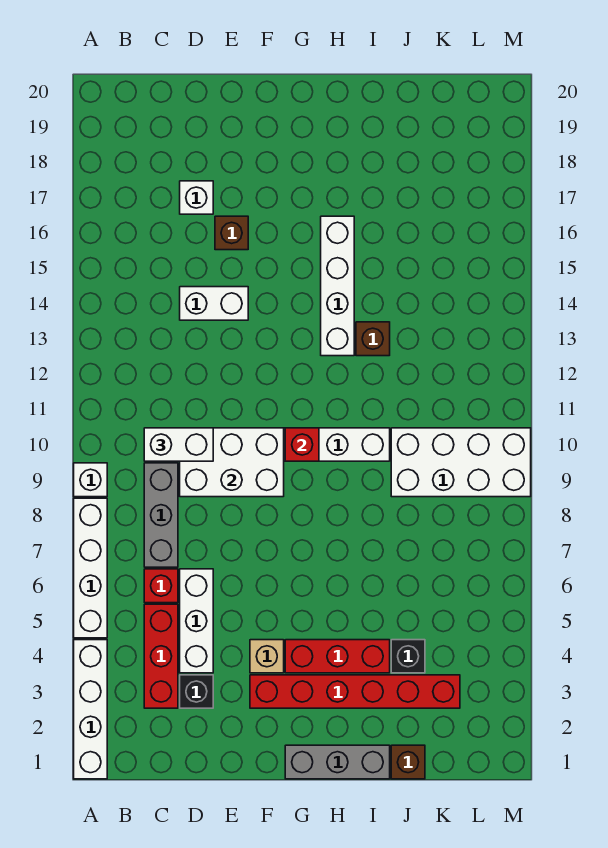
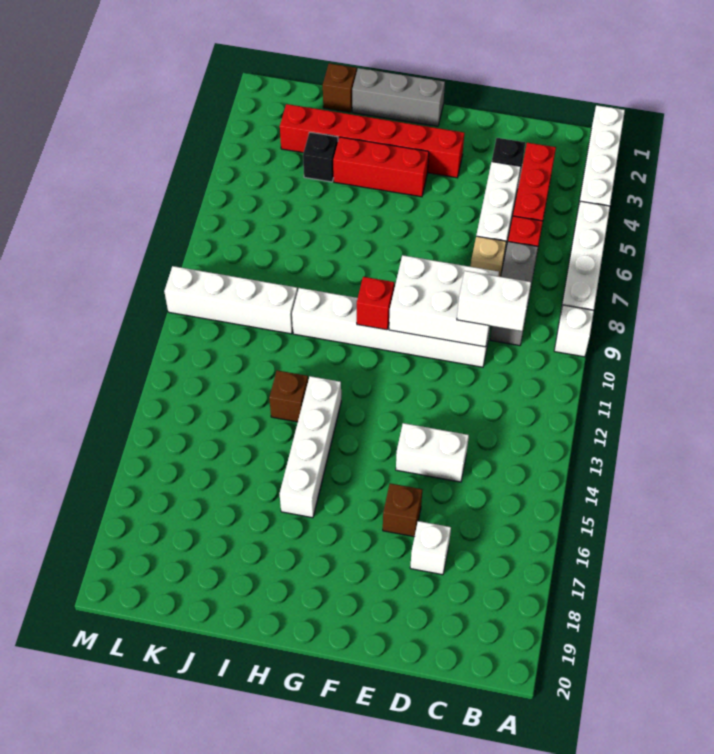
tan brick F4 level 1 -> tan brick D7 level 1
white brick J9:M10 level 1 -> white brick J10:M10 level 1

